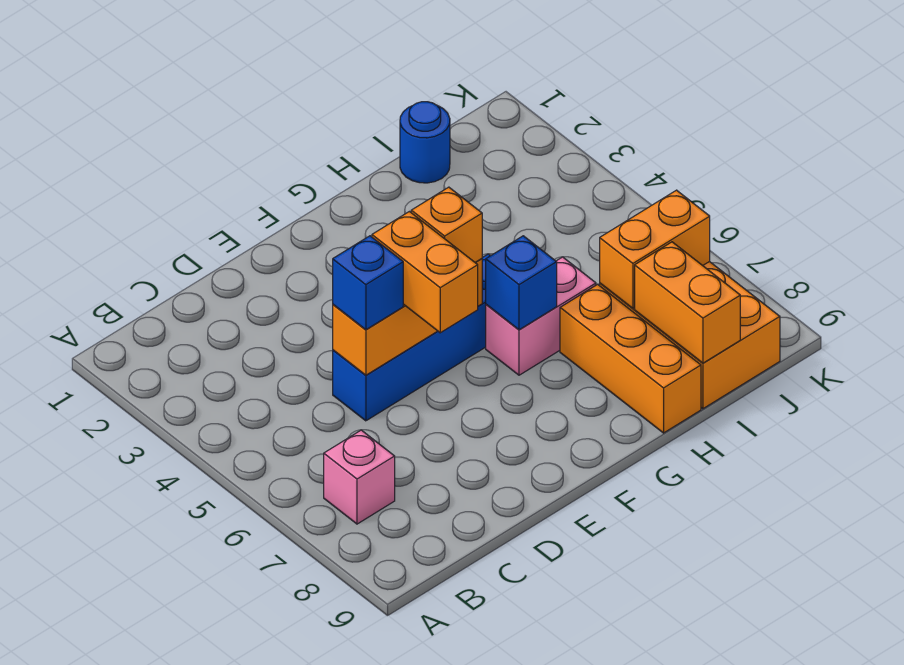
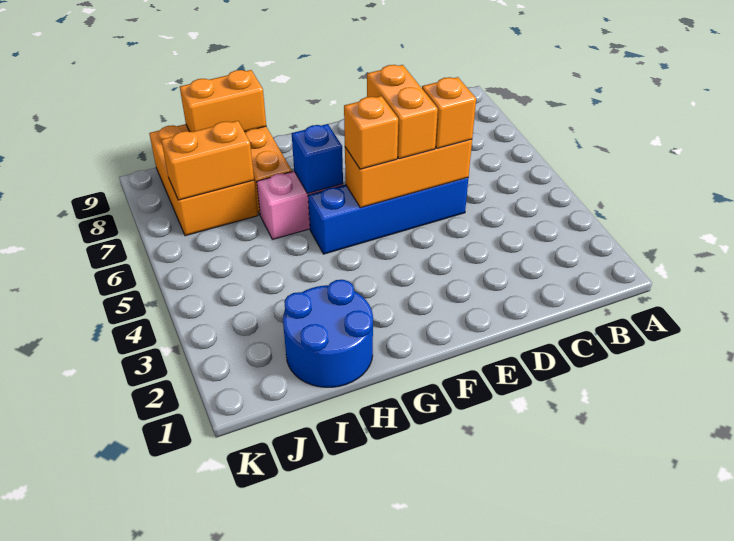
pink brick B7 level 1 -> none
blue brick D5 level 3 -> orange brick D5 level 3
blue round brick I1 level 1 -> blue round brick H1:I2 level 1
orange brick I8:I9 level 2 -> orange brick H9:I9 level 2

